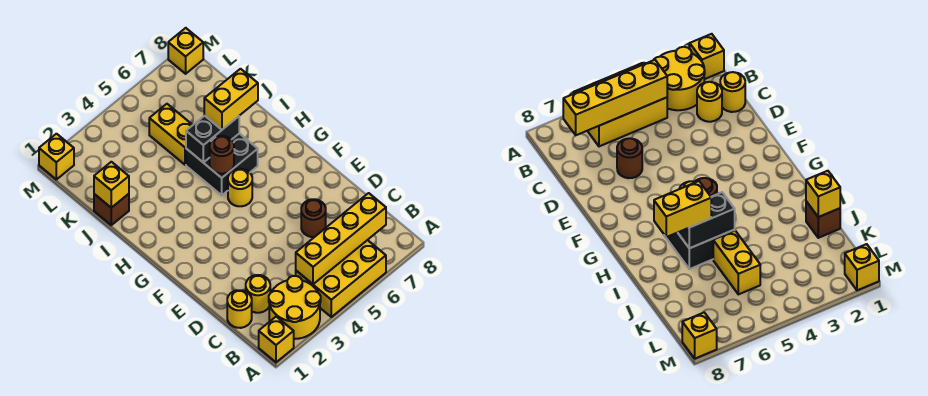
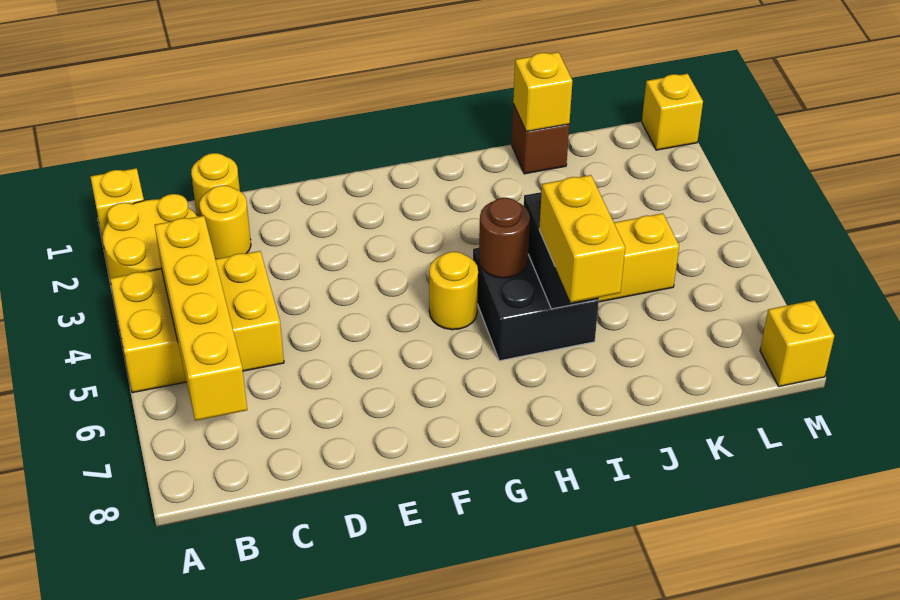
yellow brick A4:B6 level 1 -> yellow brick A4:C5 level 1
brown round brick D6 level 1 -> none

